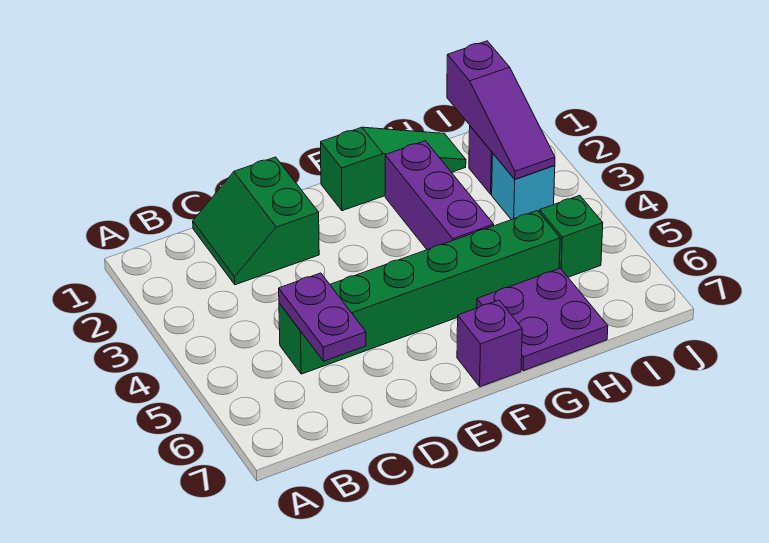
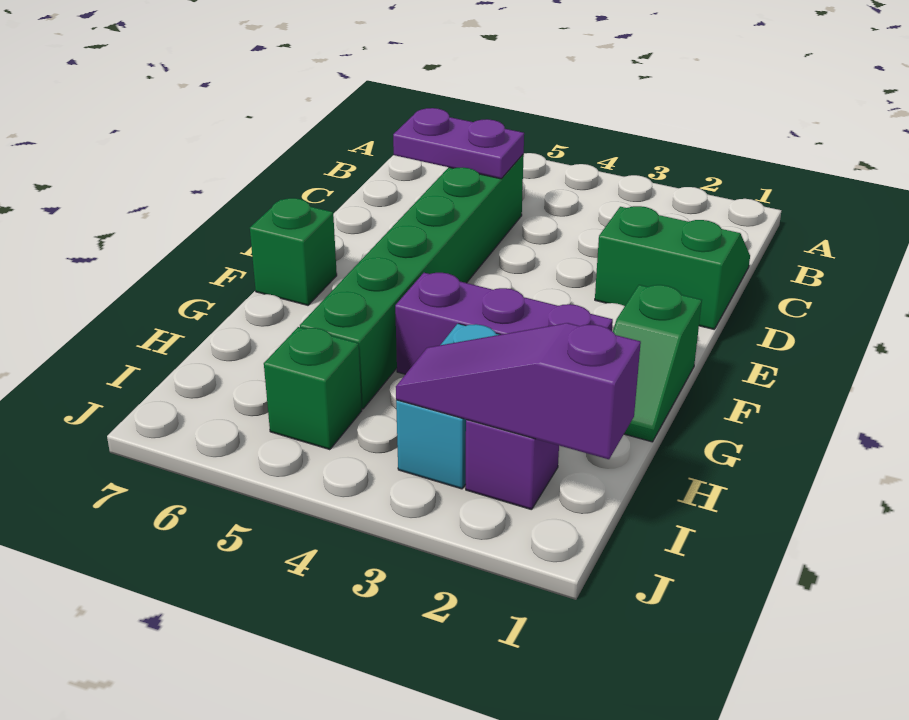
green slope F1:H1 level 1 top F -> green slope F1:G1 level 1 top F
purple brick F7 level 1 -> green brick F7 level 1
purple plate G6:H7 level 1 -> none
cyan brick I3 level 1 -> cyan brick H3:I3 level 1

